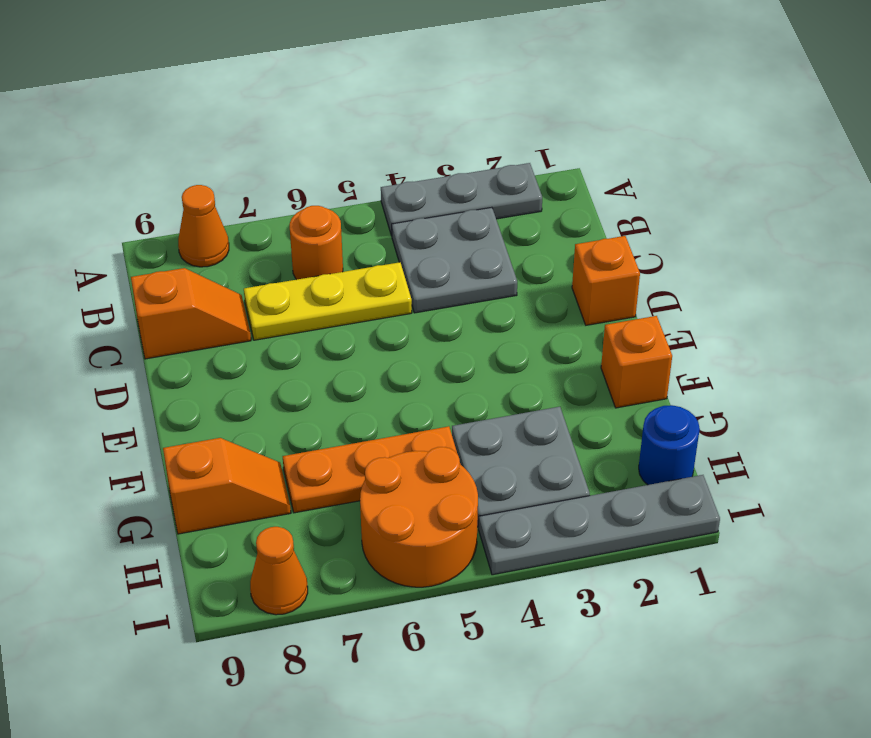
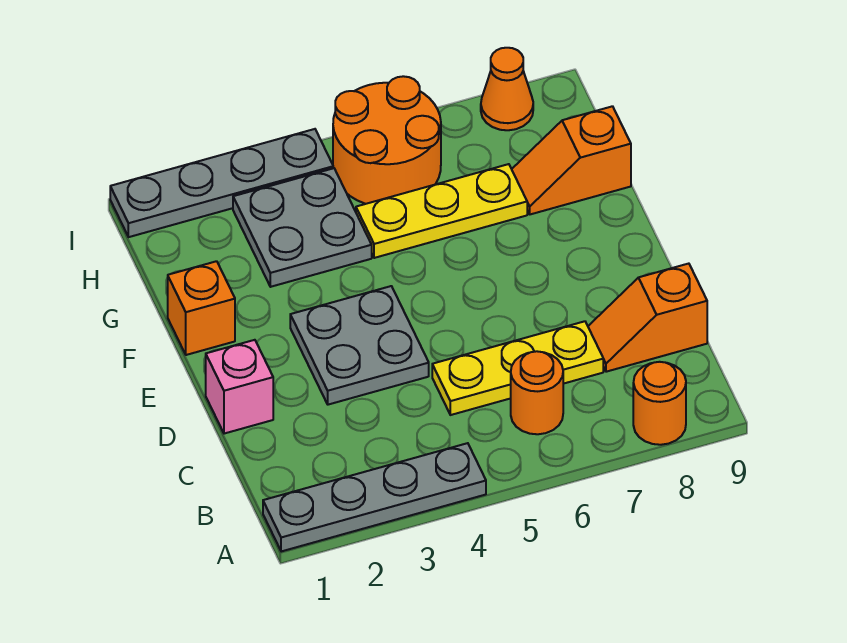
grey plate A2:A4 level 1 -> grey plate A1:A4 level 1
orange cone A8 level 1 -> orange round brick A8 level 1
grey plate B3:C4 level 1 -> grey plate D3:E4 level 1
orange brick D1 level 1 -> pink brick D1 level 1
orange plate G5:G7 level 1 -> yellow plate G5:G7 level 1
blue round brick H1 level 1 -> none

